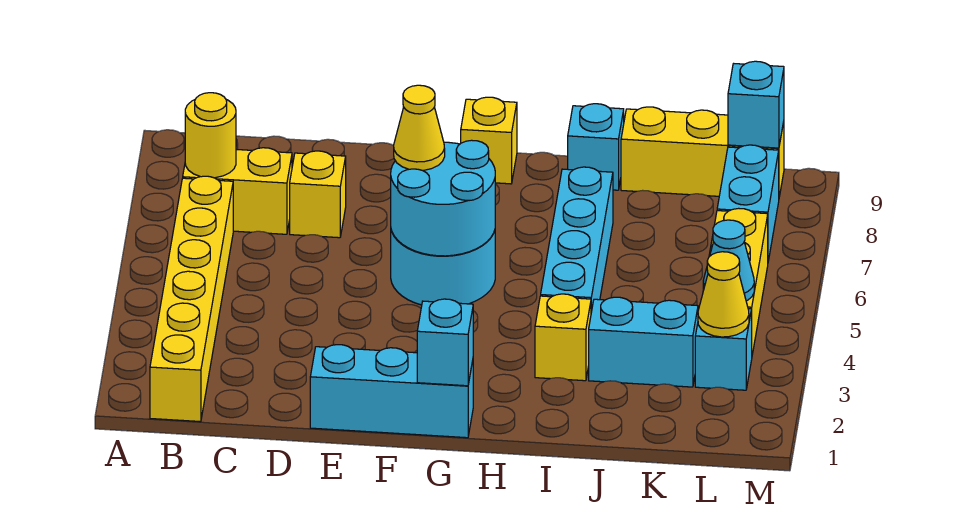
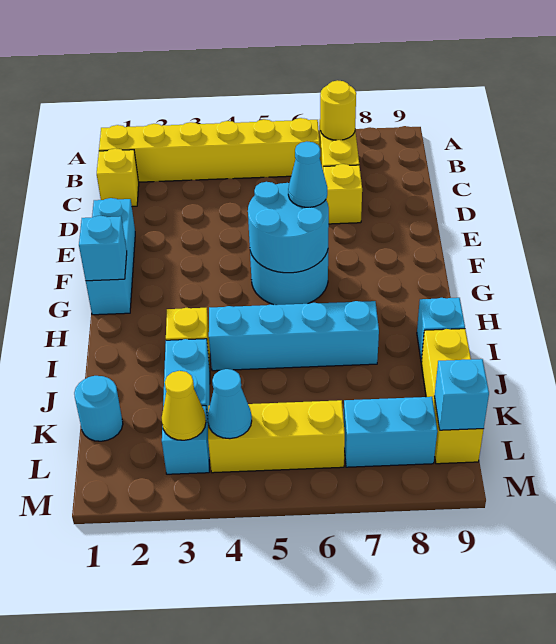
yellow cone F6 level 3 -> cyan cone F6 level 3
yellow brick G9 level 1 -> yellow brick C1 level 1
none -> cyan round brick K1 level 1

